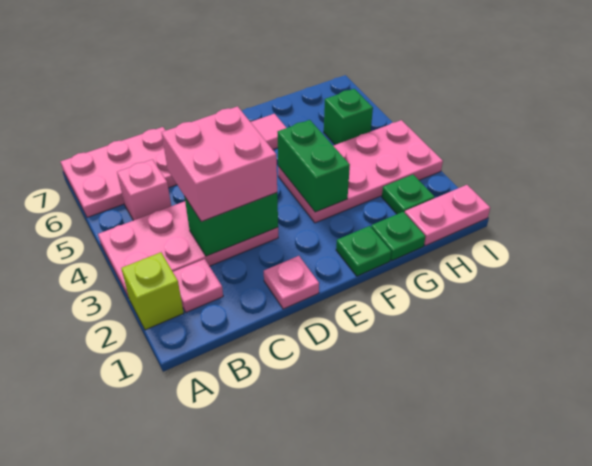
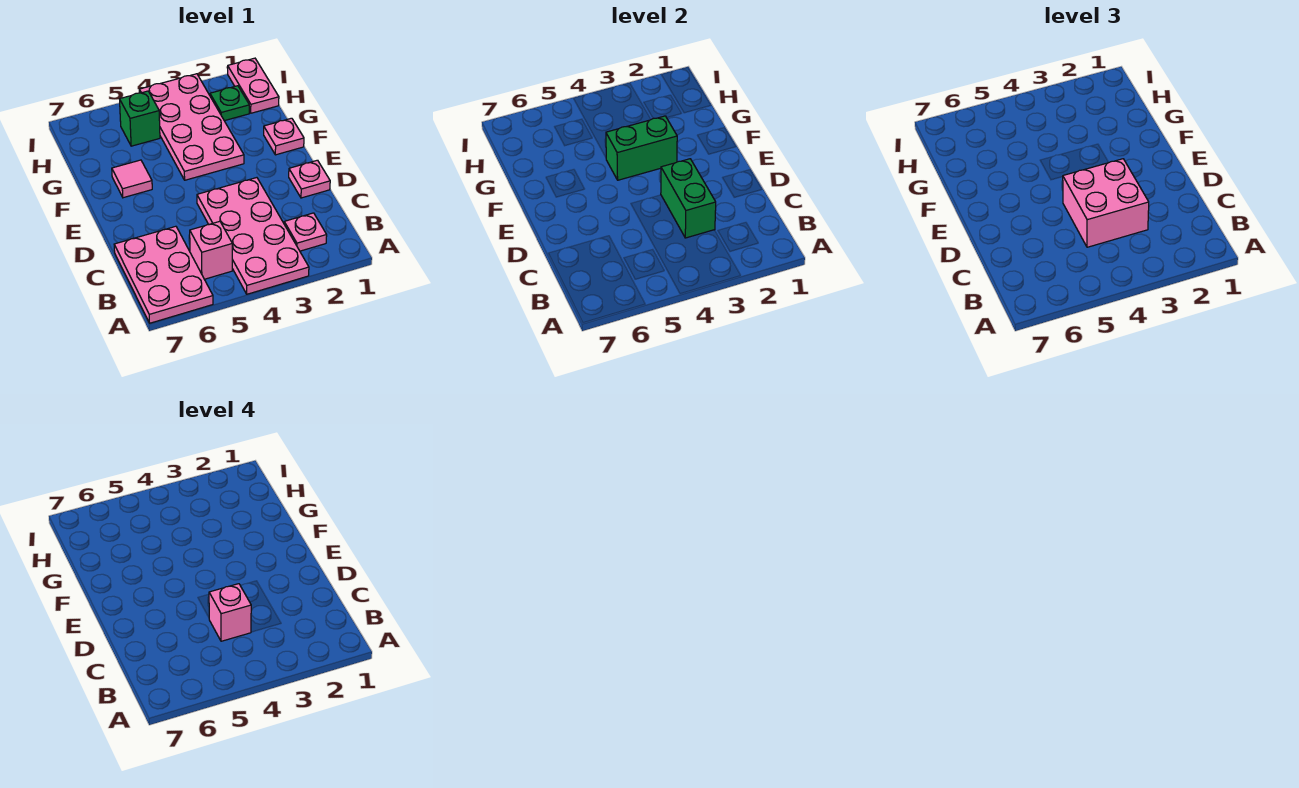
lime brick A2 level 1 -> none
none -> pink brick C4 level 4
green plate F1 level 1 -> pink plate F1 level 1
green plate G1 level 1 -> none

